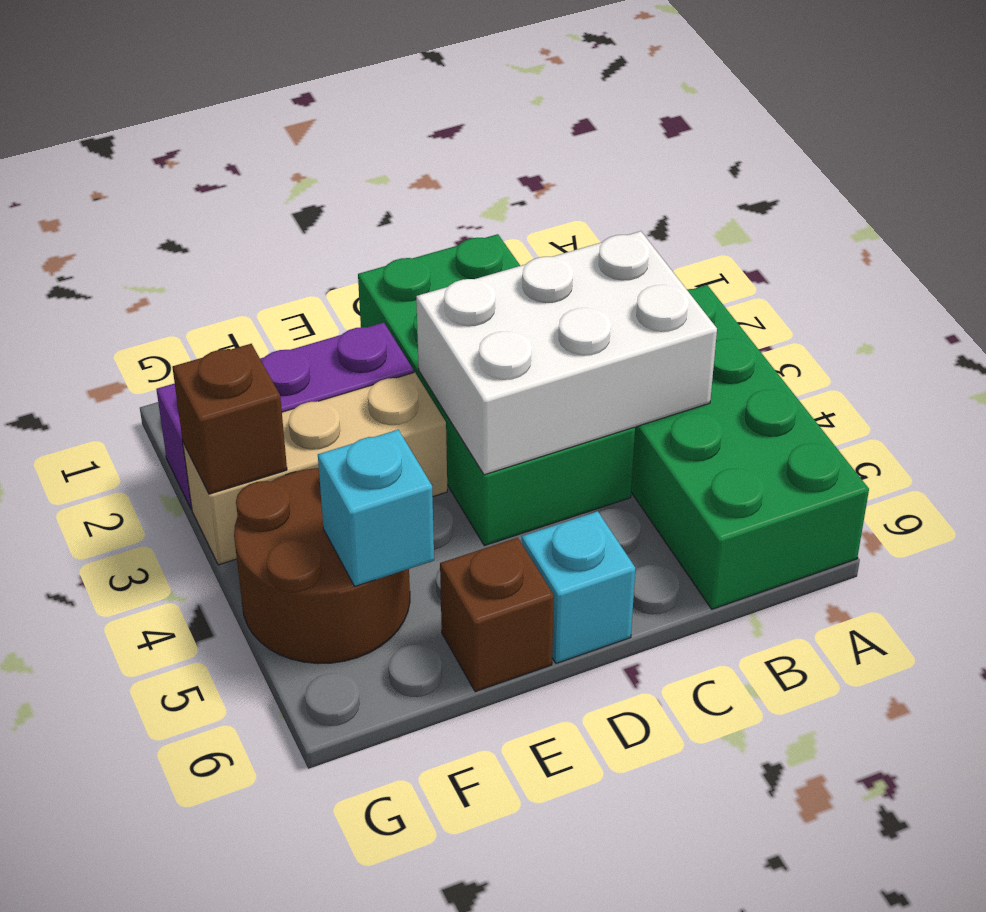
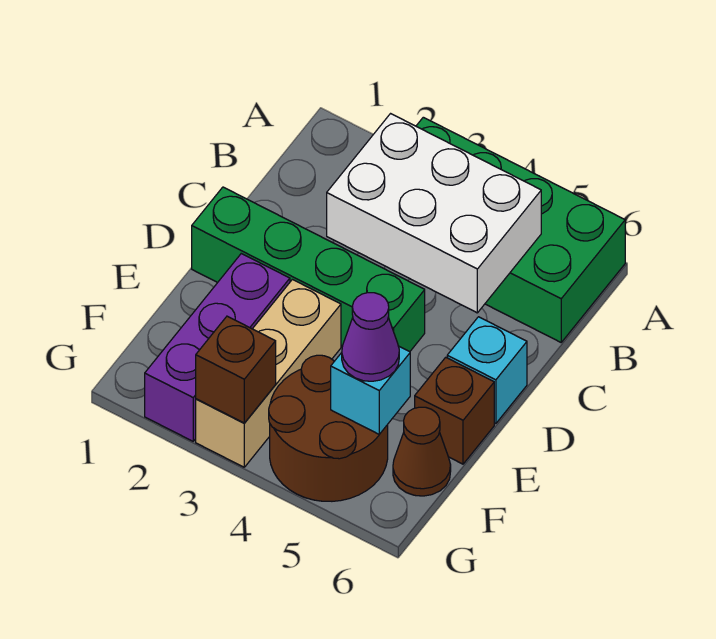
white brick B3:D4 level 2 -> white brick B3:C5 level 2
green brick C1:D4 level 1 -> green brick D1:D4 level 1
none -> purple cone F5 level 3
none -> brown cone F6 level 1

